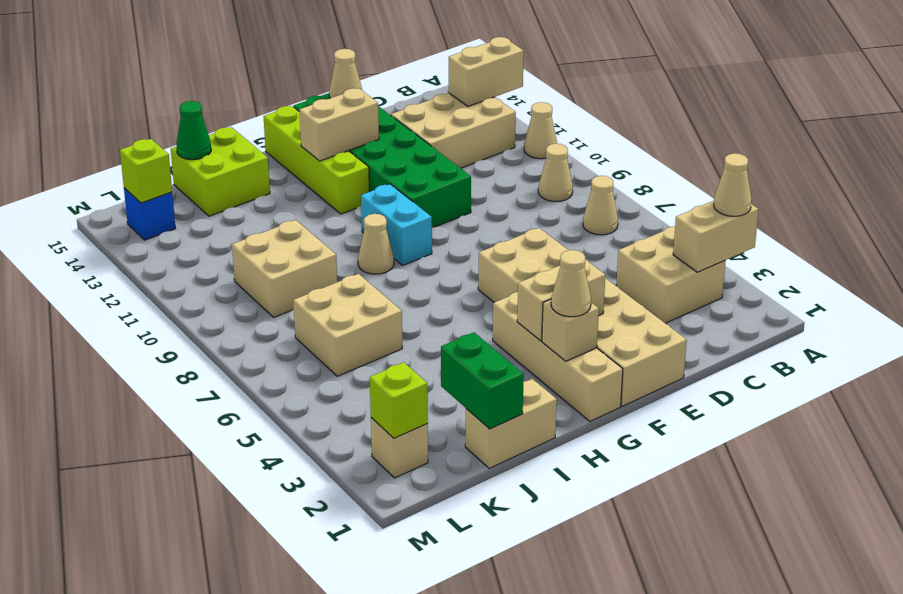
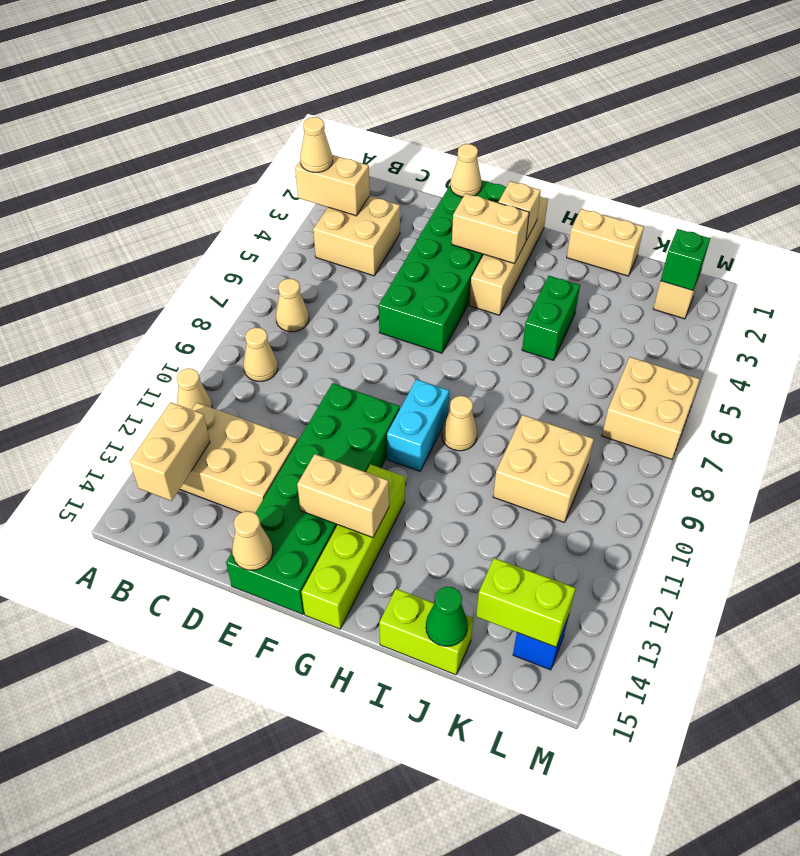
tan brick A13:B13 level 2 -> tan brick B13:B14 level 2
tan brick E1:F6 level 1 -> green brick E1:F6 level 1
tan cone G2 level 3 -> tan cone E1 level 2
lime brick I14:J15 level 1 -> lime brick I15:J15 level 1
green brick J1:J2 level 2 -> green brick I4:I5 level 1
tan brick J6:K7 level 1 -> tan brick L6:M7 level 1
lime brick L2 level 2 -> green brick L2 level 2
lime brick L14 level 2 -> lime brick K14:L14 level 2

